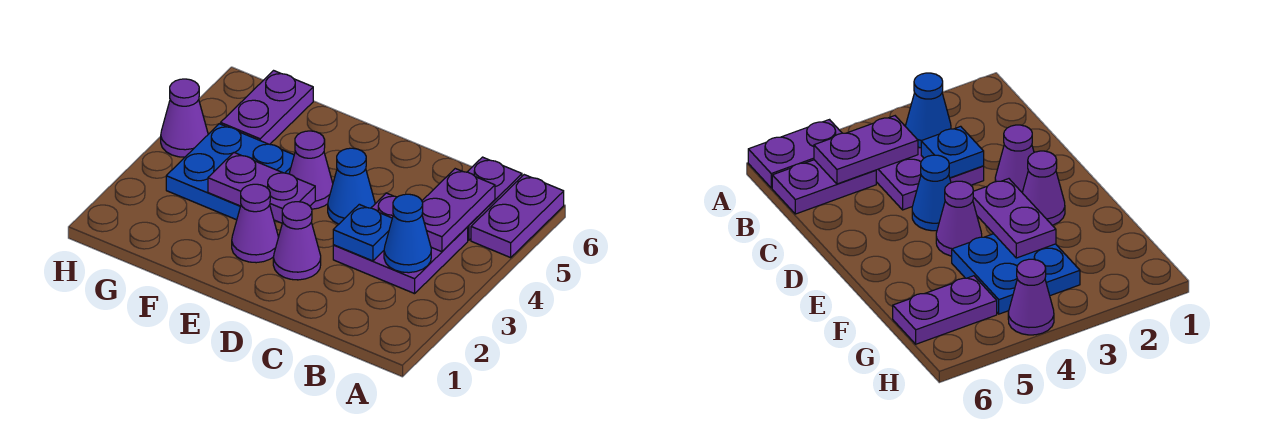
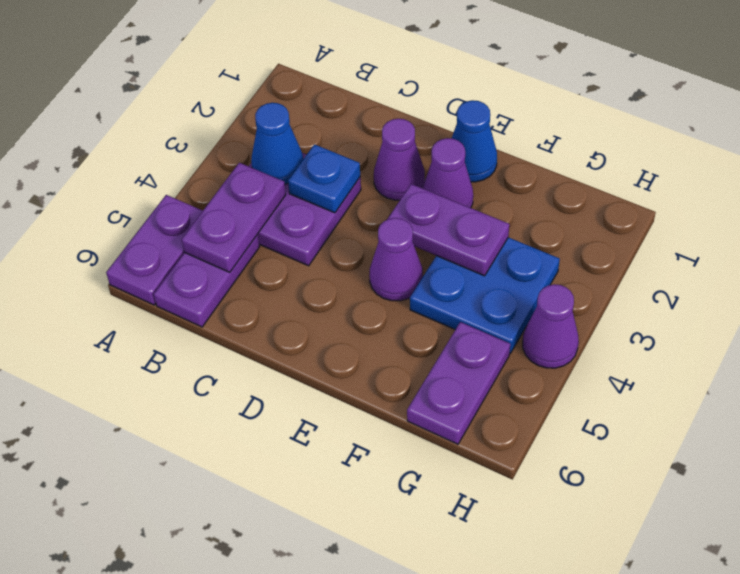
blue cone D4 level 1 -> blue cone E1 level 1

